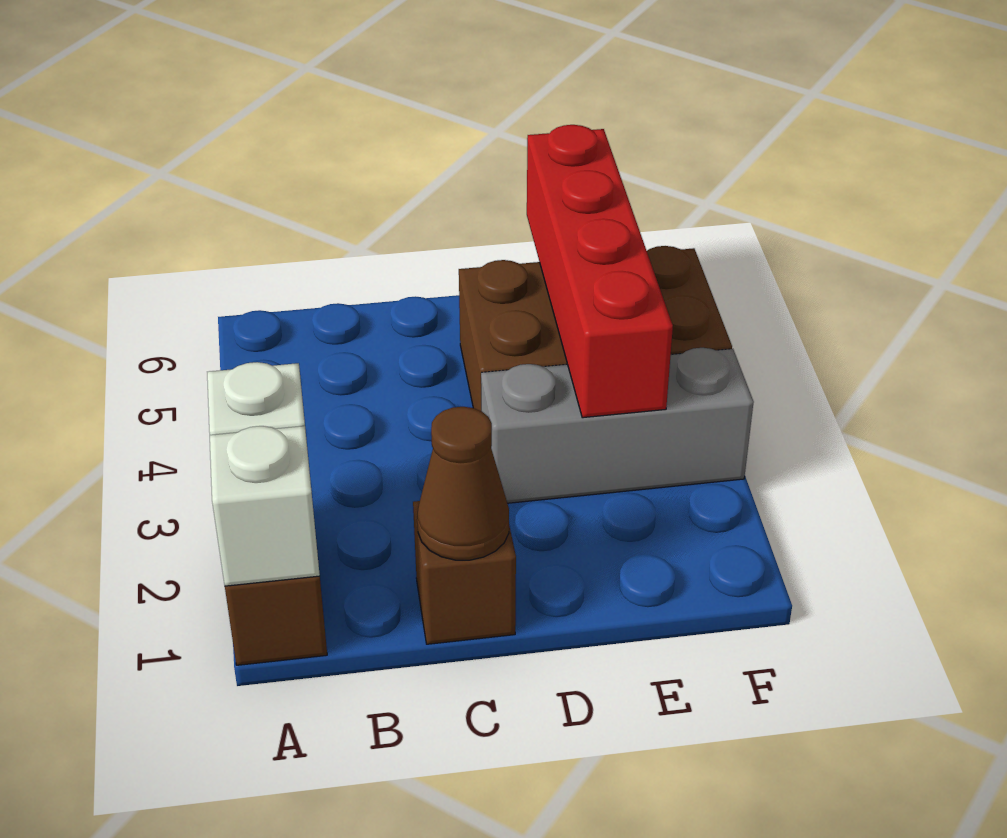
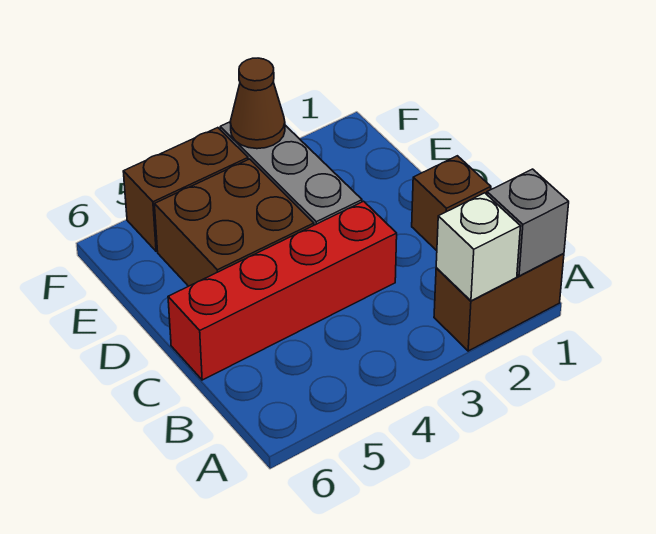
white brick A1 level 2 -> grey brick A1 level 2
brown cone C1 level 2 -> brown cone F3 level 2
red brick E3:E6 level 2 -> red brick C3:C6 level 1

